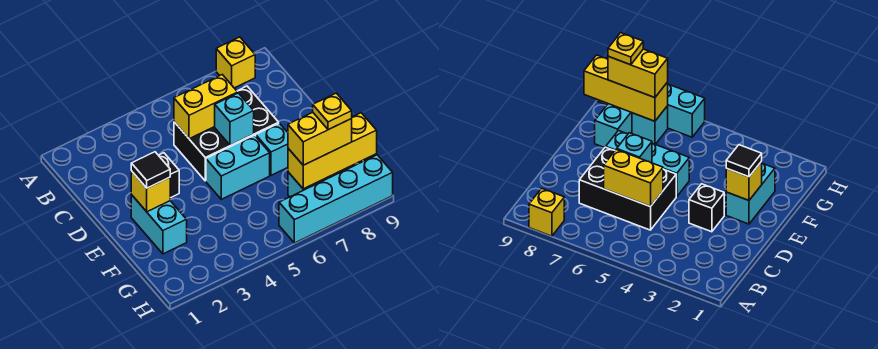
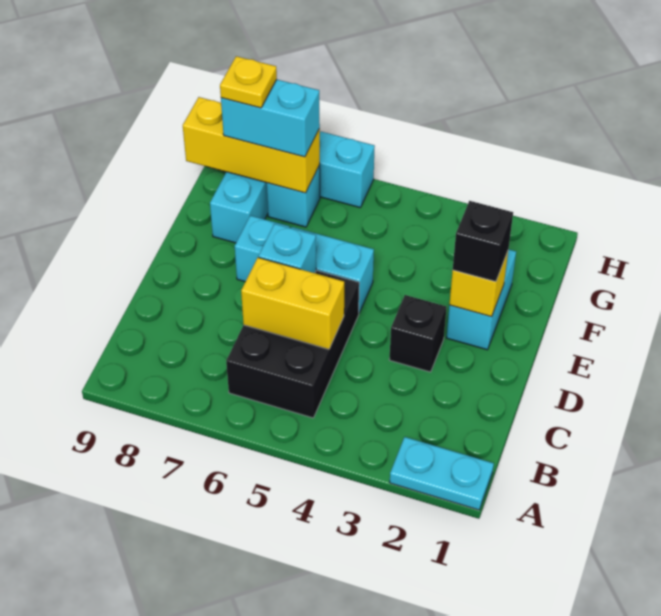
none -> cyan plate A1:A2 level 1
yellow brick A8 level 1 -> none
black brick C5:D7 level 1 -> black brick B5:D6 level 1
black tile E2 level 3 -> black brick E2 level 3
yellow brick G7:G8 level 3 -> cyan brick G7:G8 level 3

